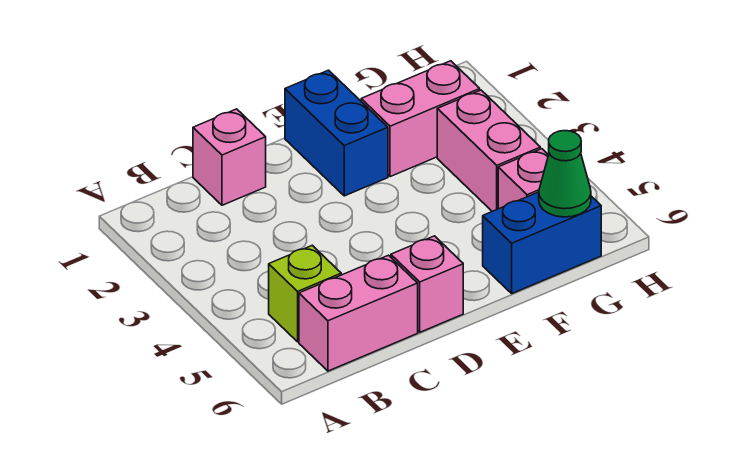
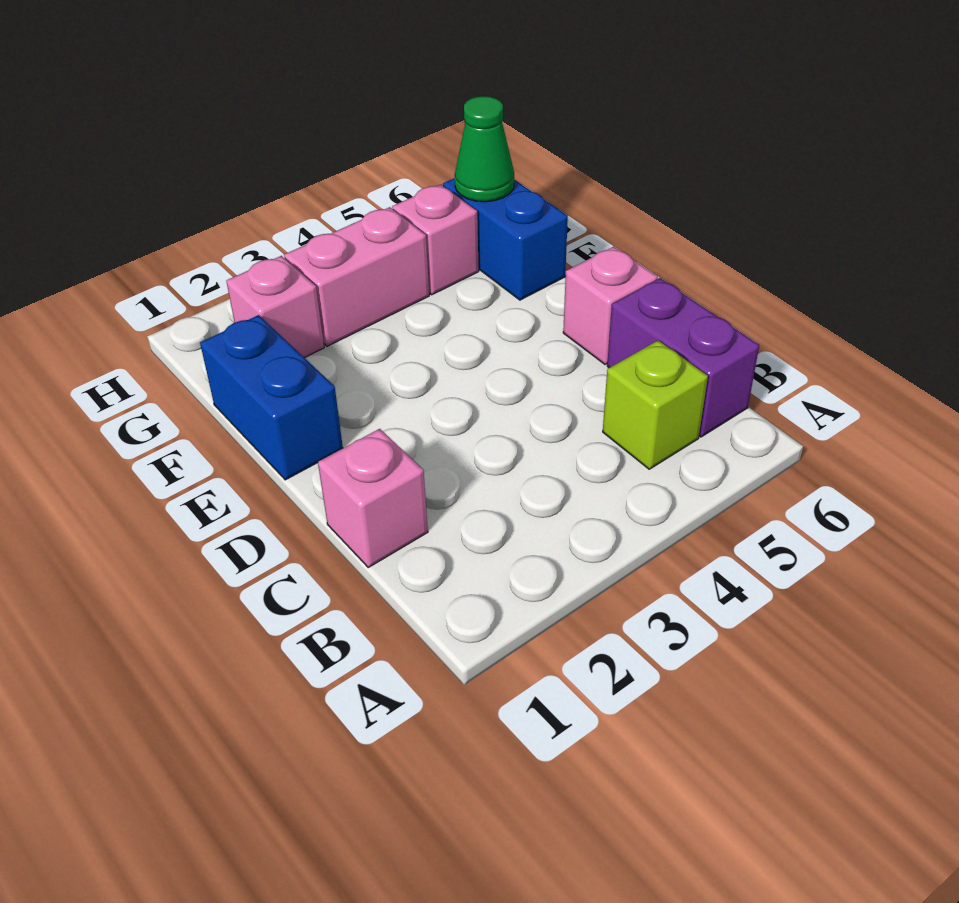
pink brick B6:C6 level 1 -> purple brick B6:C6 level 1
blue brick E1:E2 level 1 -> blue brick E1:F1 level 1
pink brick F2:G2 level 1 -> pink brick G2 level 1

